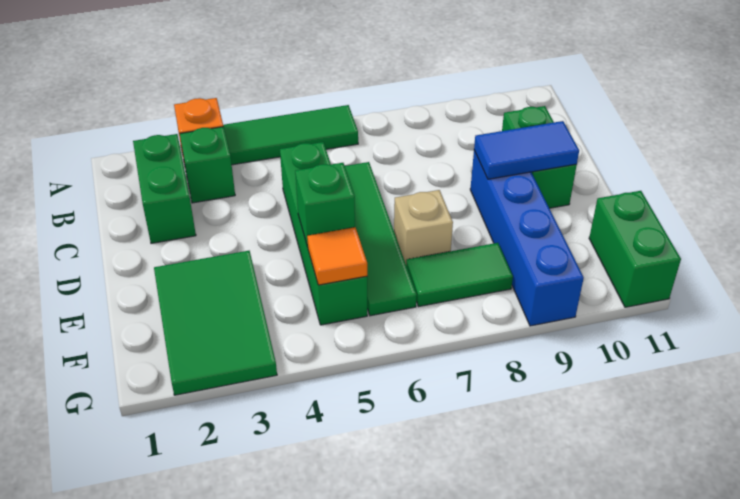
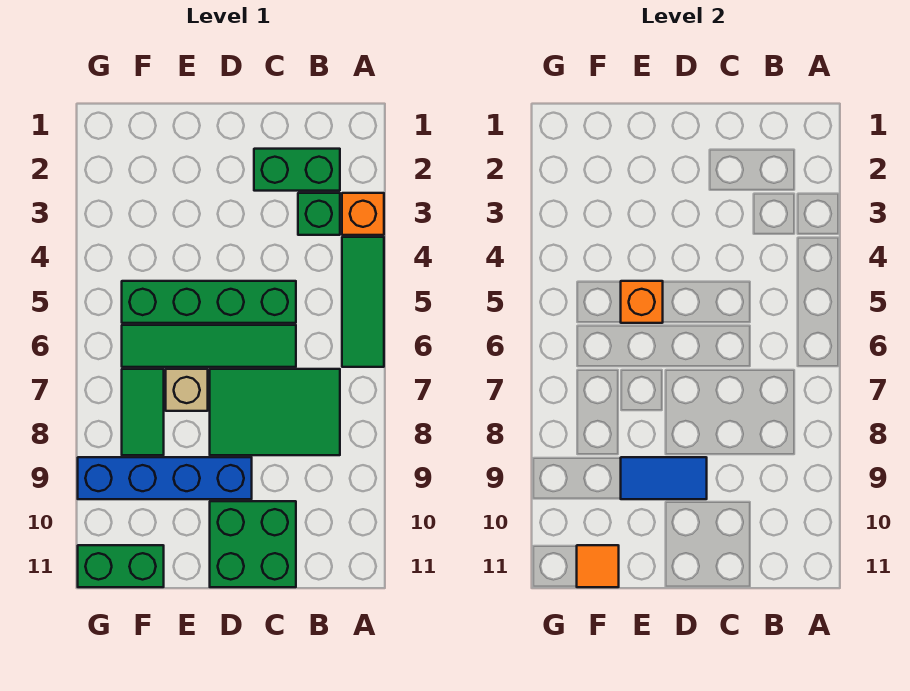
green brick C10:D10 level 1 -> green brick C10:D11 level 1
blue tile D9:D10 level 2 -> blue tile D9:E9 level 2
green tile E2:G3 level 1 -> green tile B7:D8 level 1
green brick E5 level 2 -> orange brick E5 level 2
orange tile F5 level 2 -> orange tile F11 level 2

